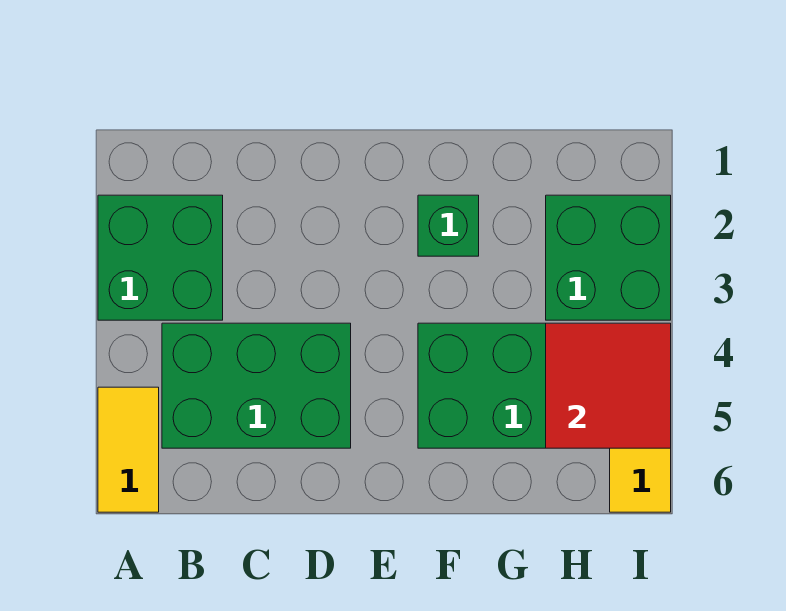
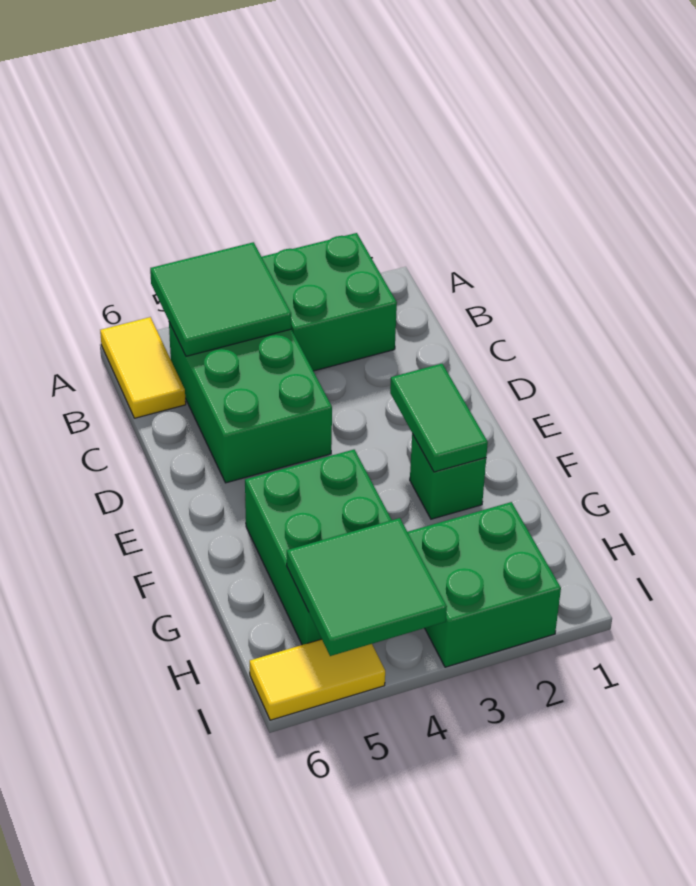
none -> green tile A4:B5 level 2
yellow tile A5:A6 level 1 -> yellow tile A6:B6 level 1
none -> green tile E2:F2 level 2
red tile H4:I5 level 2 -> green tile H4:I5 level 2

